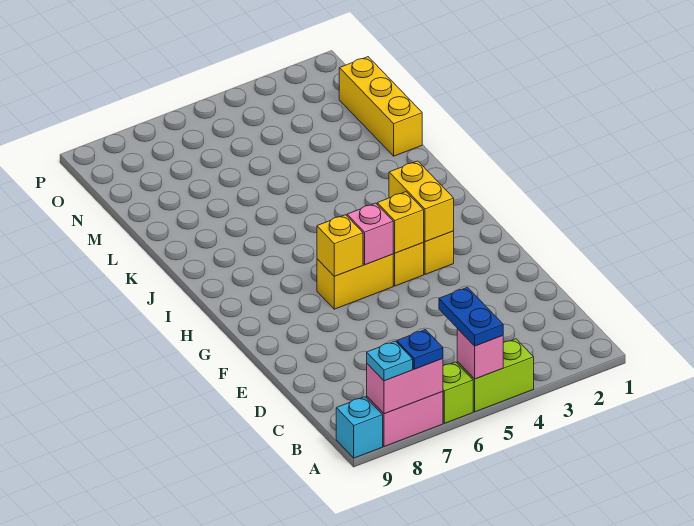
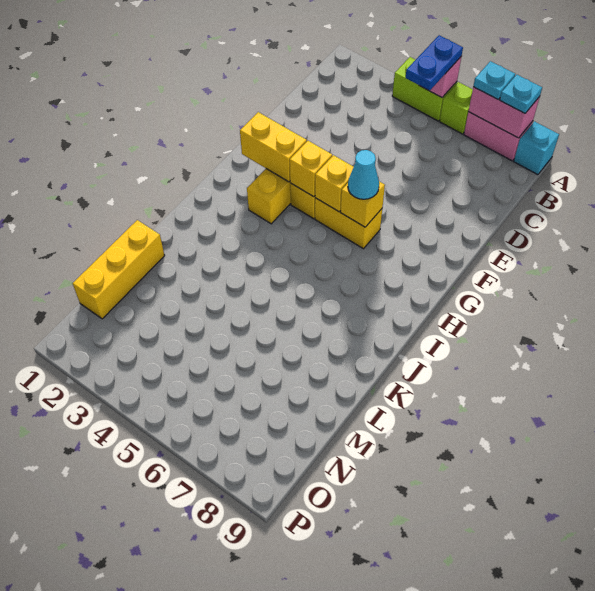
blue plate A7 level 3 -> cyan plate A7 level 3
yellow brick G3:H3 level 2 -> yellow brick G2:G3 level 2
pink brick G5 level 2 -> yellow brick G5 level 2
none -> cyan cone G6 level 3

